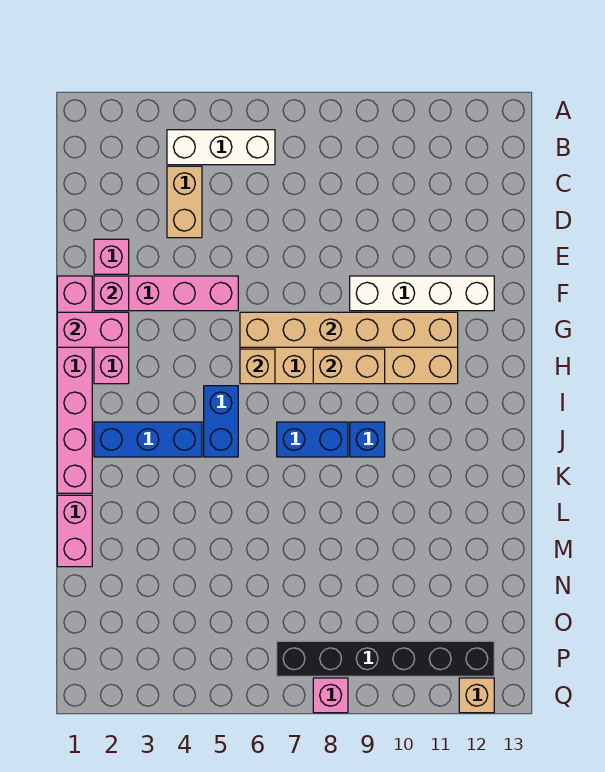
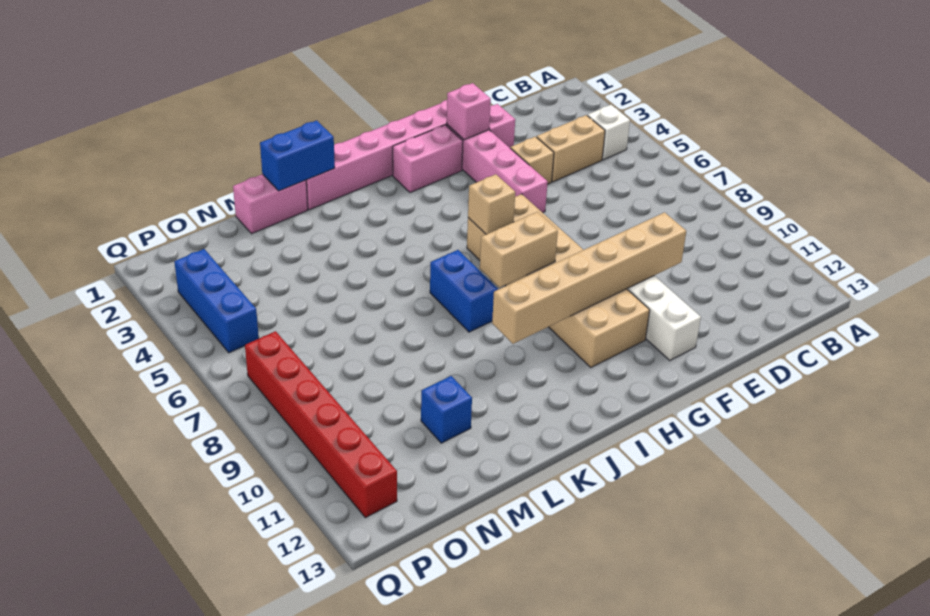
white brick B4:B6 level 1 -> white brick B4 level 1
pink brick G1:G2 level 2 -> none
tan brick G6:G11 level 2 -> tan brick E10:J10 level 2
tan brick H8:H9 level 2 -> tan brick H8:I8 level 2
blue brick I5:J5 level 1 -> blue brick K1:L1 level 2
blue brick J2:J4 level 1 -> blue brick P3:P5 level 1
blue brick J9 level 1 -> blue brick M11 level 1
black brick P7:P12 level 1 -> red brick P7:P12 level 1
pink brick Q8 level 1 -> none
tan brick Q12 level 1 -> tan brick E4 level 1

